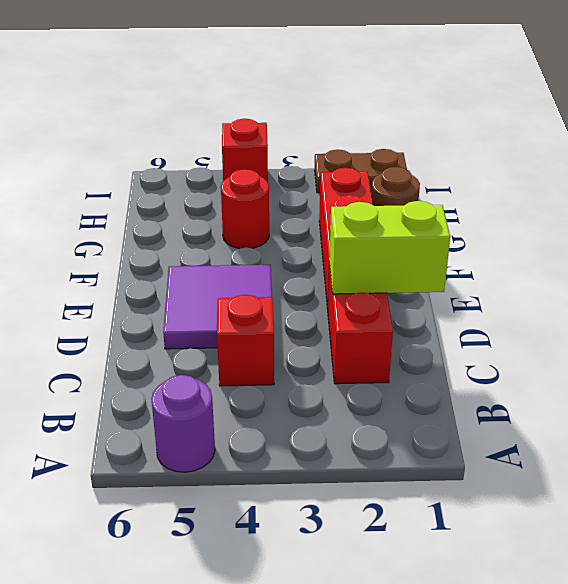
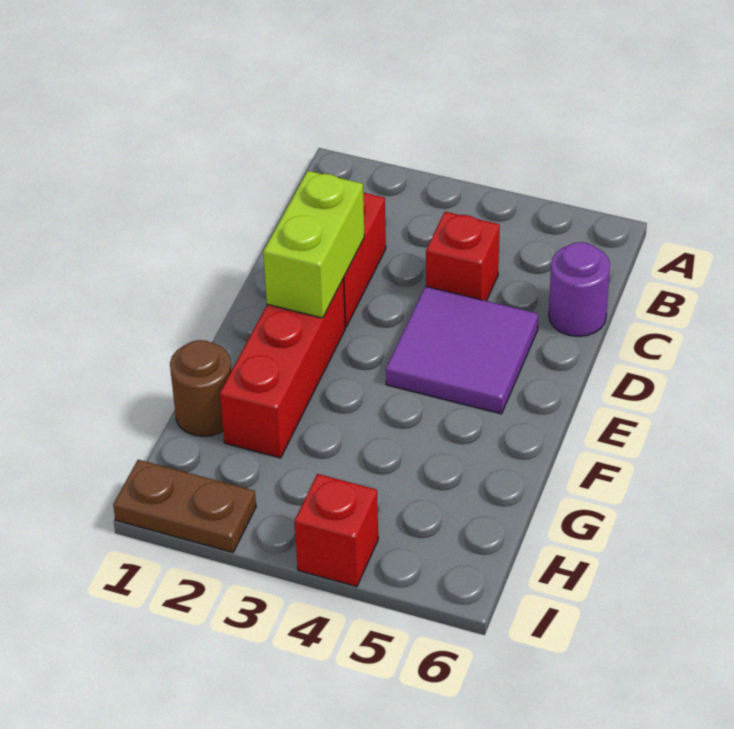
purple round brick A5 level 1 -> purple round brick C6 level 1
lime brick D1:D2 level 2 -> lime brick D2:E2 level 2
red round brick G4 level 1 -> none

